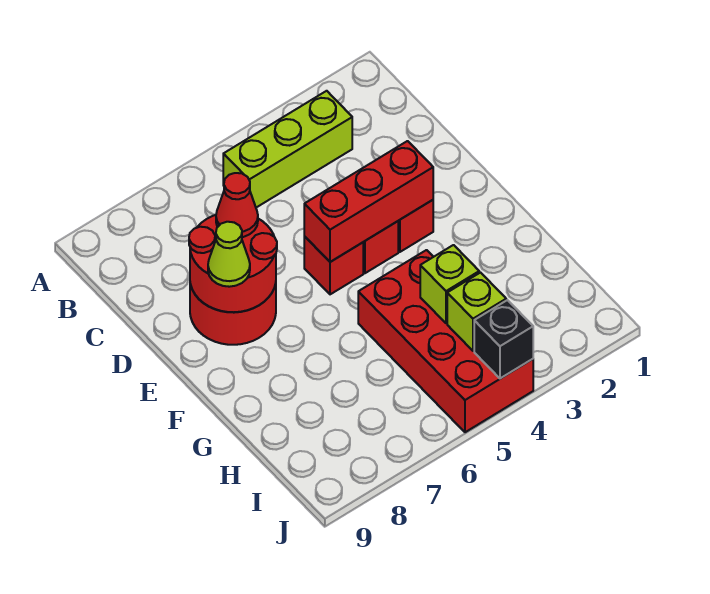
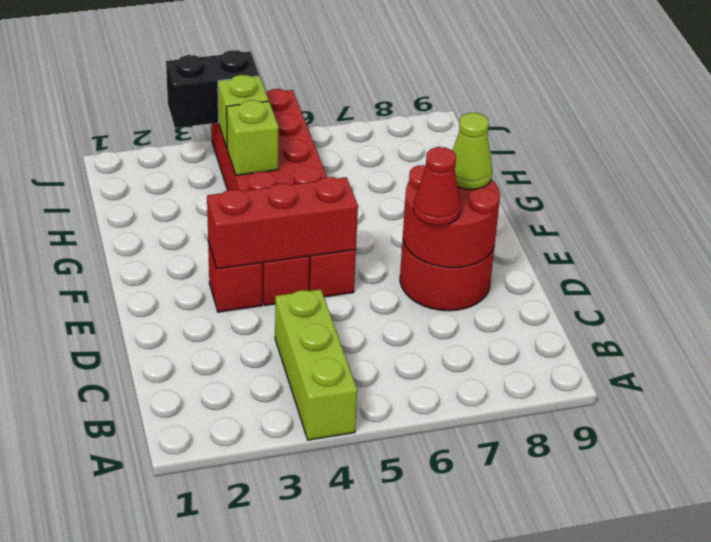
lime brick B3:B5 level 1 -> lime brick A4:C4 level 1
black brick J4 level 2 -> black brick J3:J4 level 2

